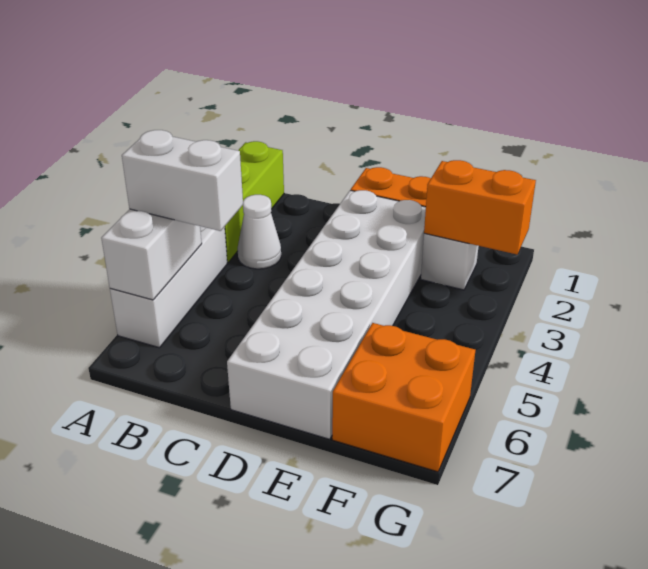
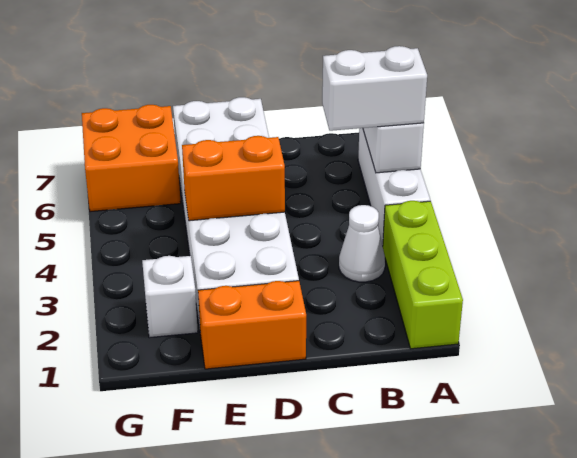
orange brick F2:G2 level 2 -> orange brick D4:E4 level 2

